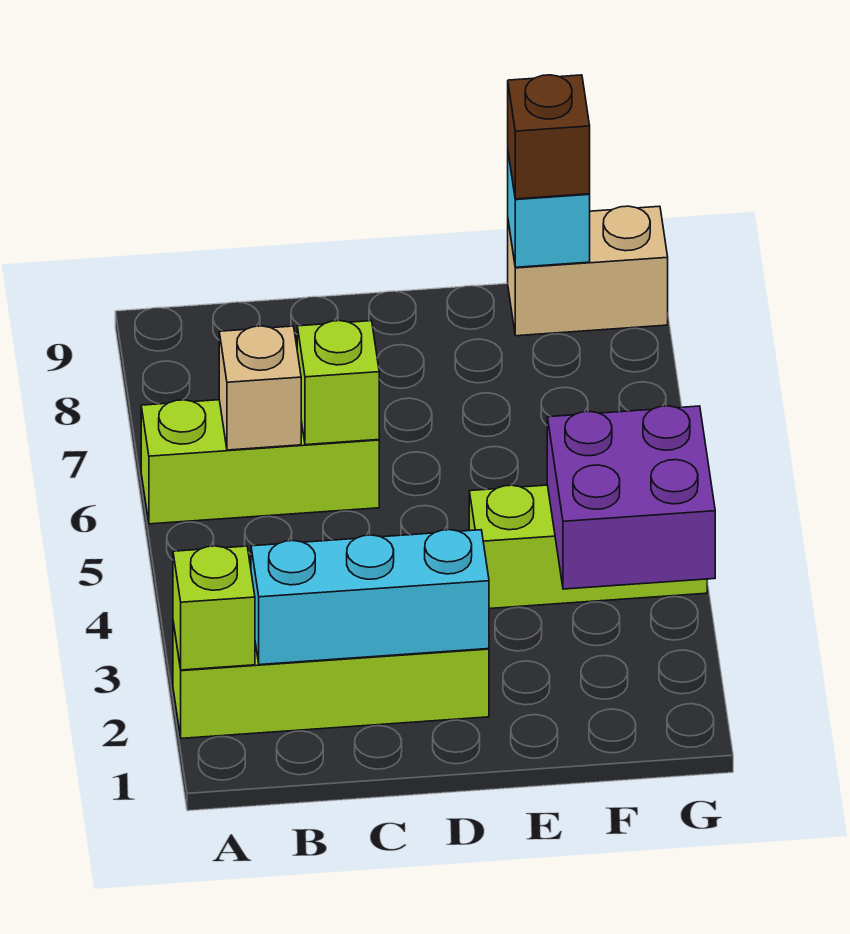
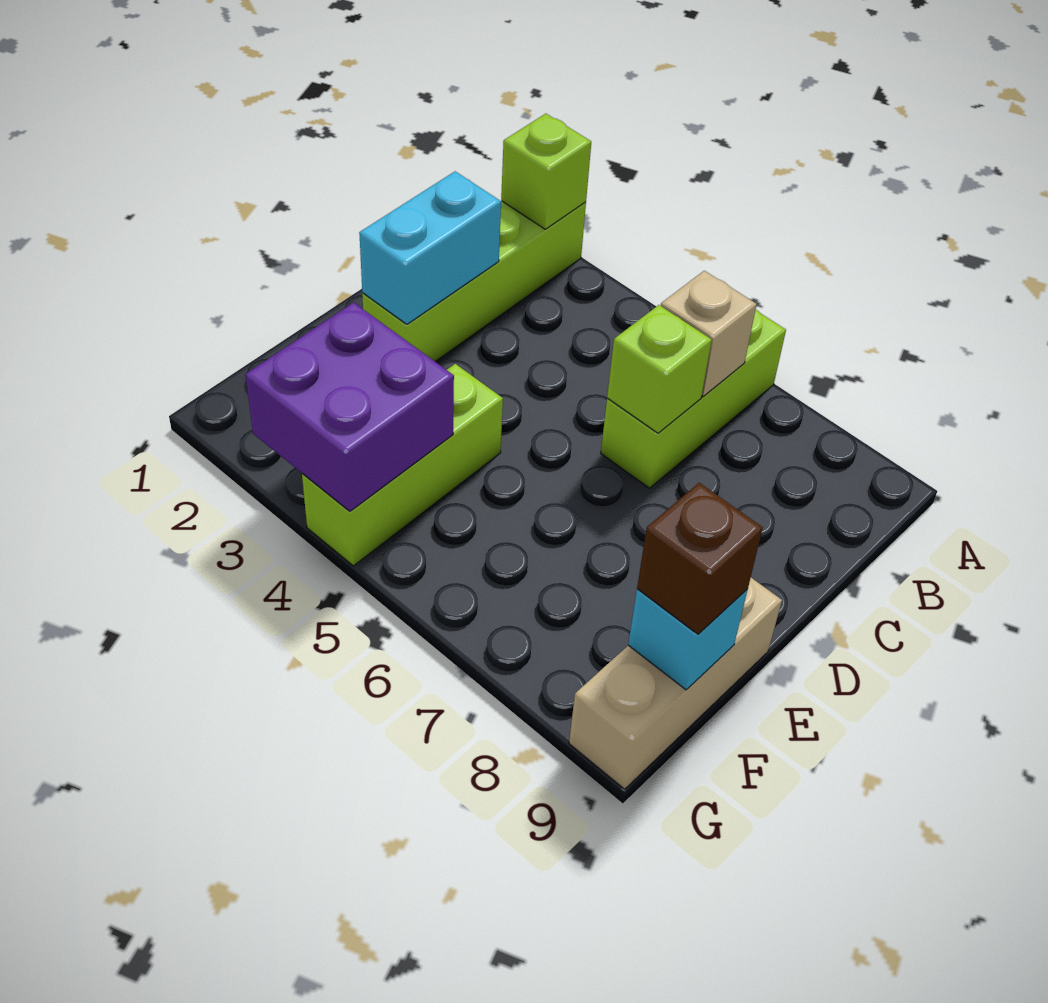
cyan brick B2:D2 level 2 -> cyan brick C2:D2 level 2
tan brick F9:G9 level 1 -> tan brick E9:G9 level 1

